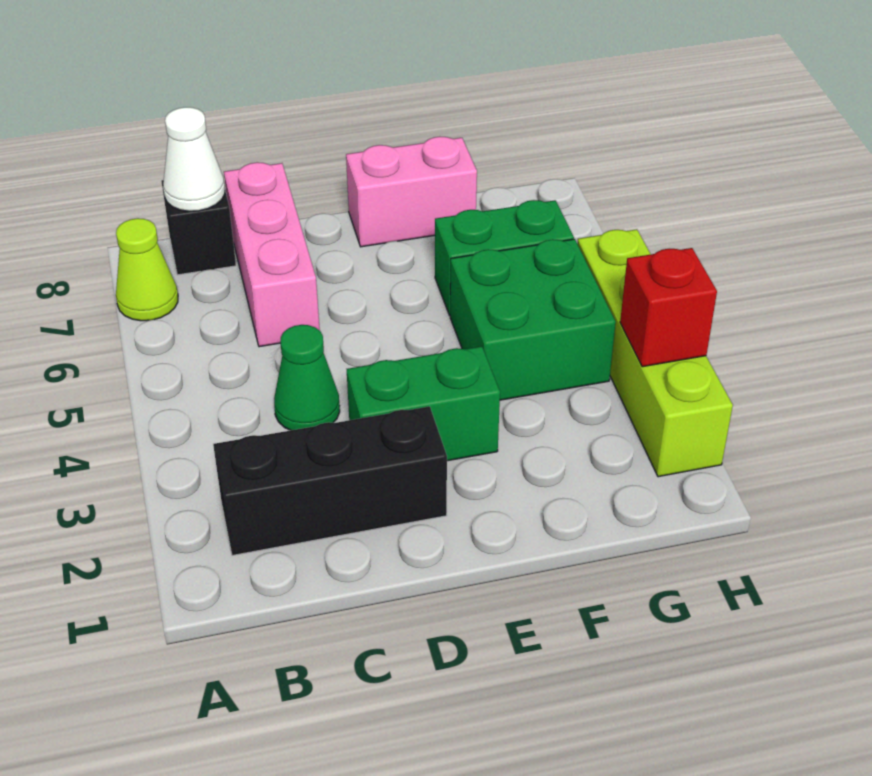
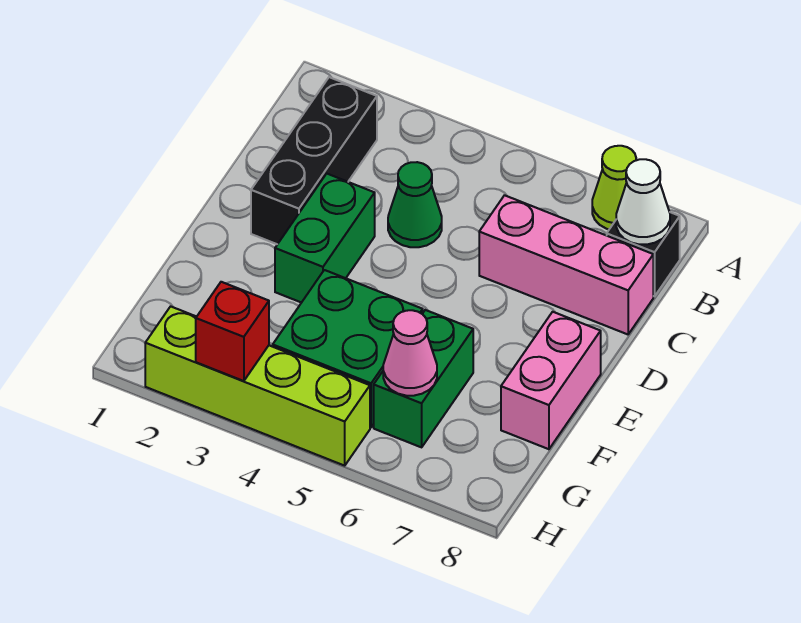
none -> pink cone G6 level 2

